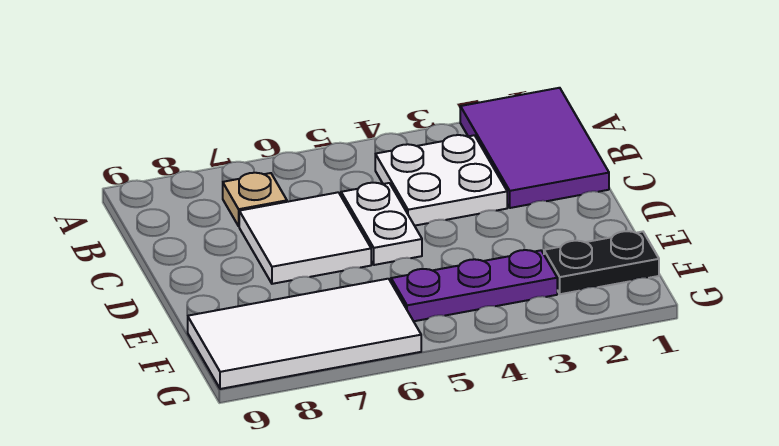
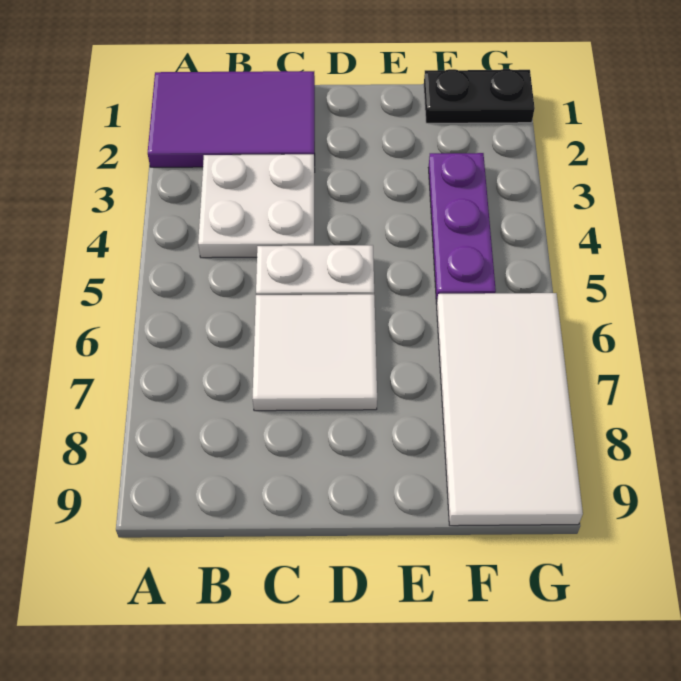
tan plate B7 level 1 -> none
black plate F1:F2 level 1 -> black plate F1:G1 level 1

